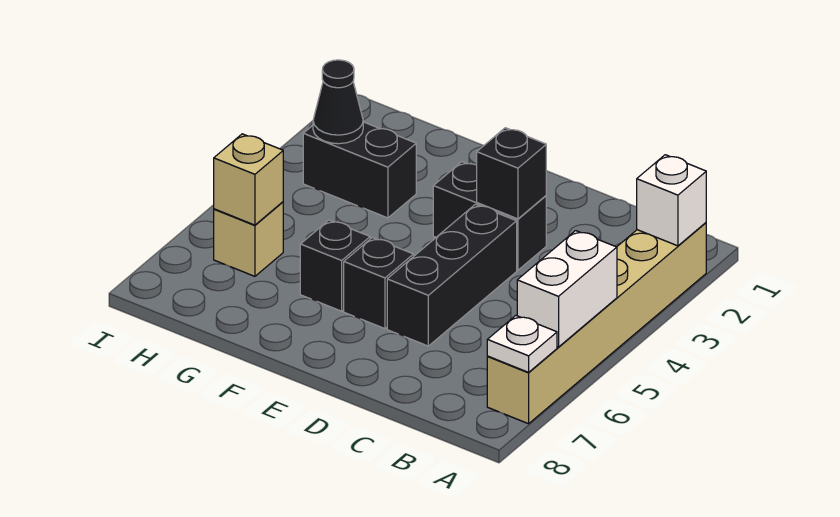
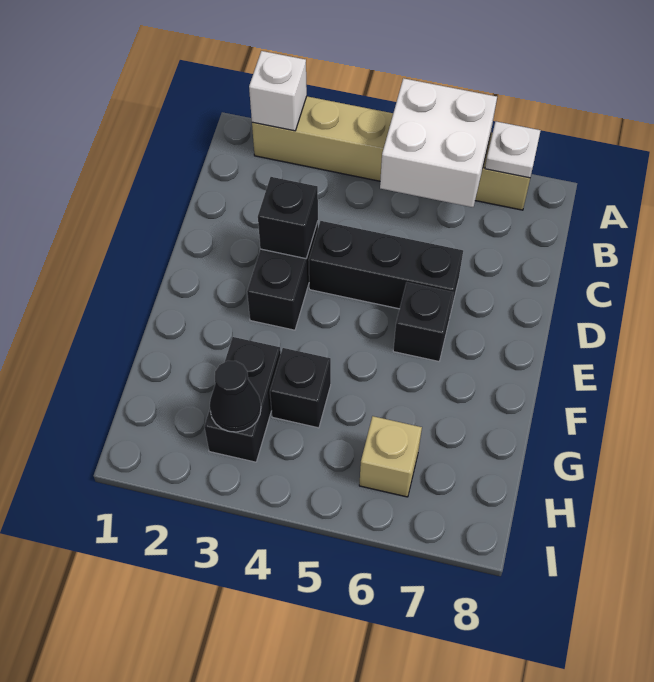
white brick A5:A6 level 2 -> white brick A5:B6 level 2
black brick F6 level 1 -> black brick G4 level 1
tan brick H6 level 2 -> none

